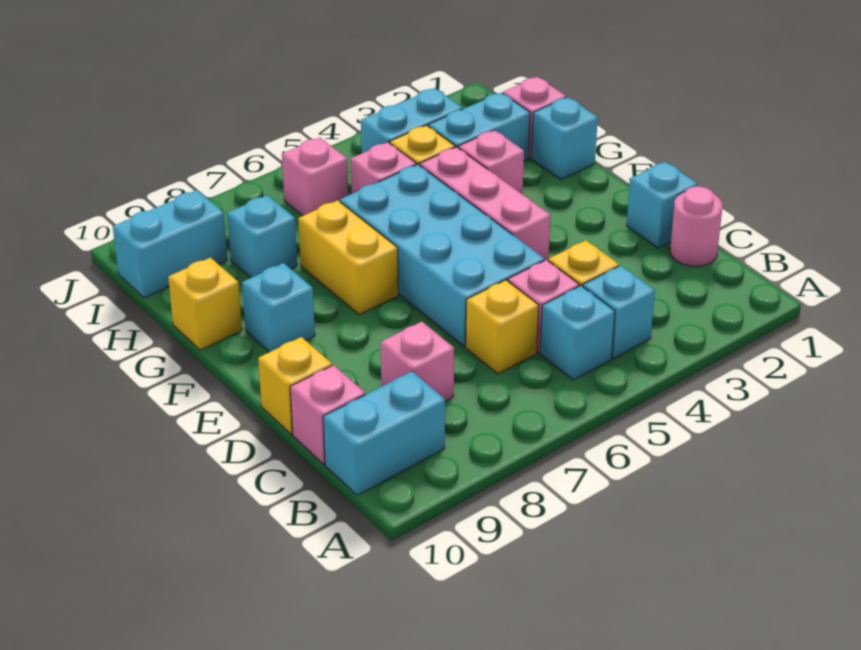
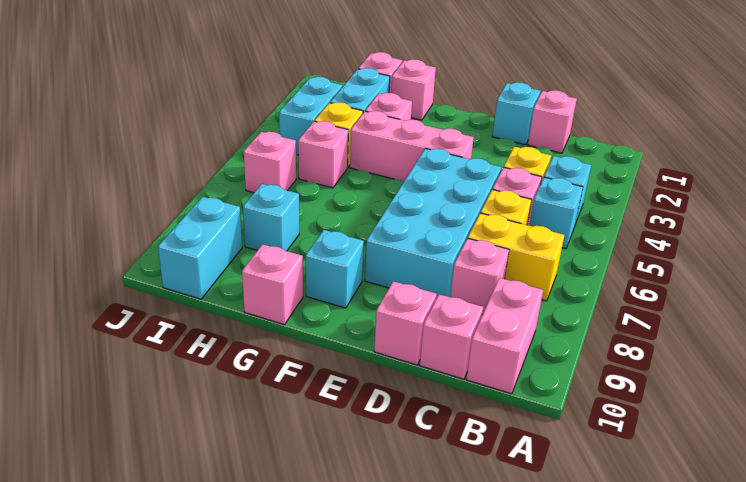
cyan brick B9:B10 level 1 -> pink brick B9:B10 level 1
pink round brick C1 level 1 -> pink brick C1 level 1
cyan brick D5:G6 level 1 -> cyan brick D5:E8 level 1
yellow brick D10 level 1 -> pink brick D10 level 1
yellow brick F7:G7 level 1 -> yellow brick B7:C7 level 1
cyan brick G1 level 1 -> pink brick G1 level 1
yellow brick G10 level 1 -> pink brick G10 level 1

